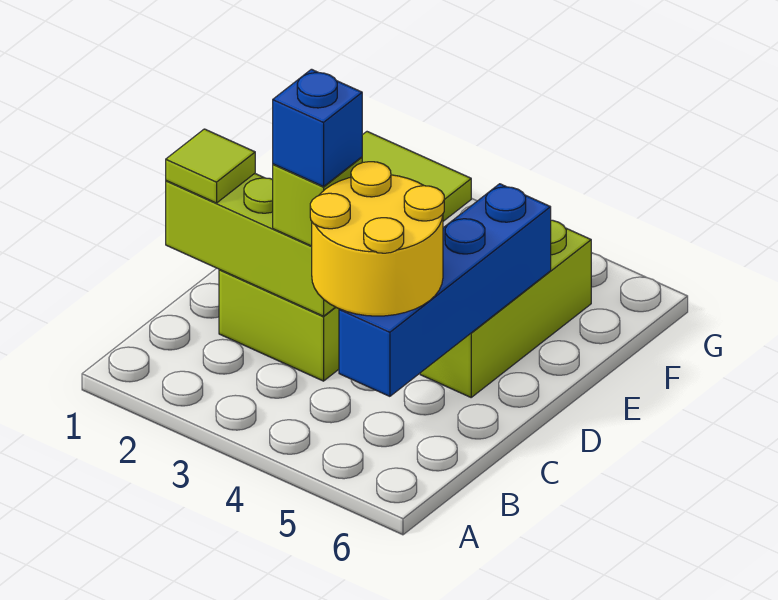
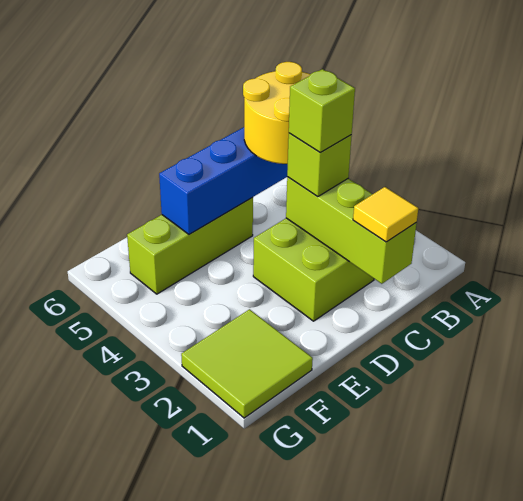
lime tile C1 level 3 -> yellow tile C1 level 3
blue brick C3 level 4 -> lime brick C3 level 4

